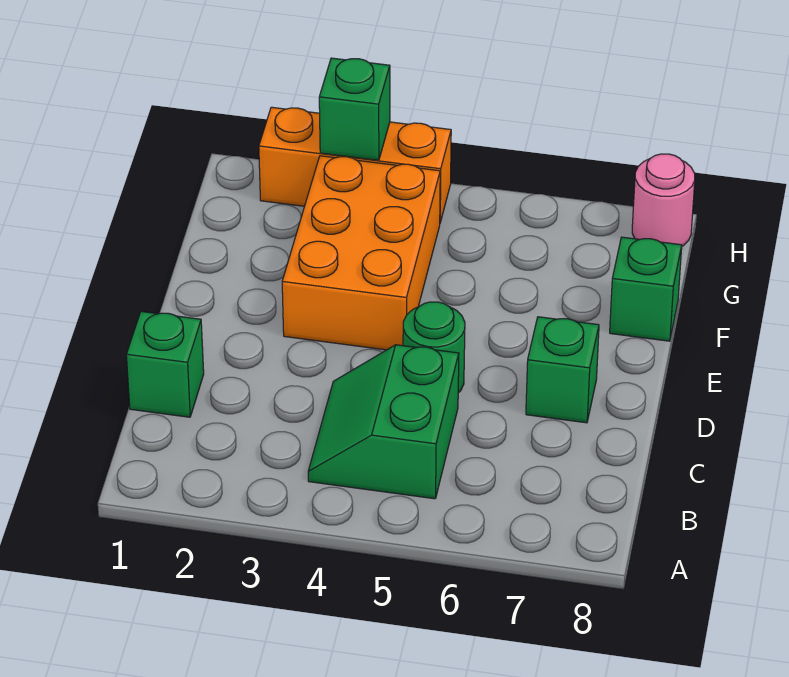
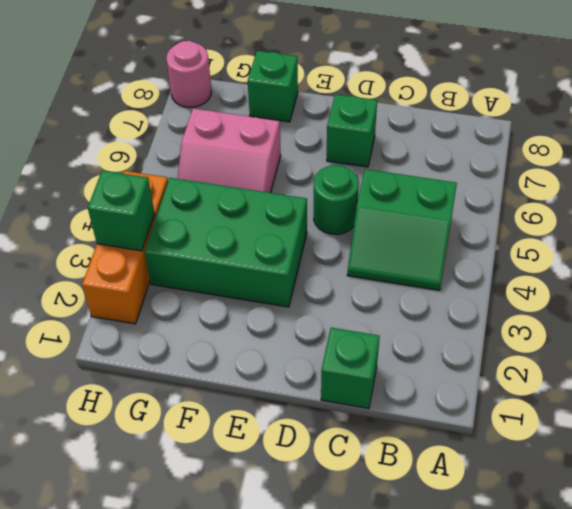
orange brick E3:G4 level 1 -> green brick E3:G4 level 1
none -> pink slope F5:G6 level 1 top 6

